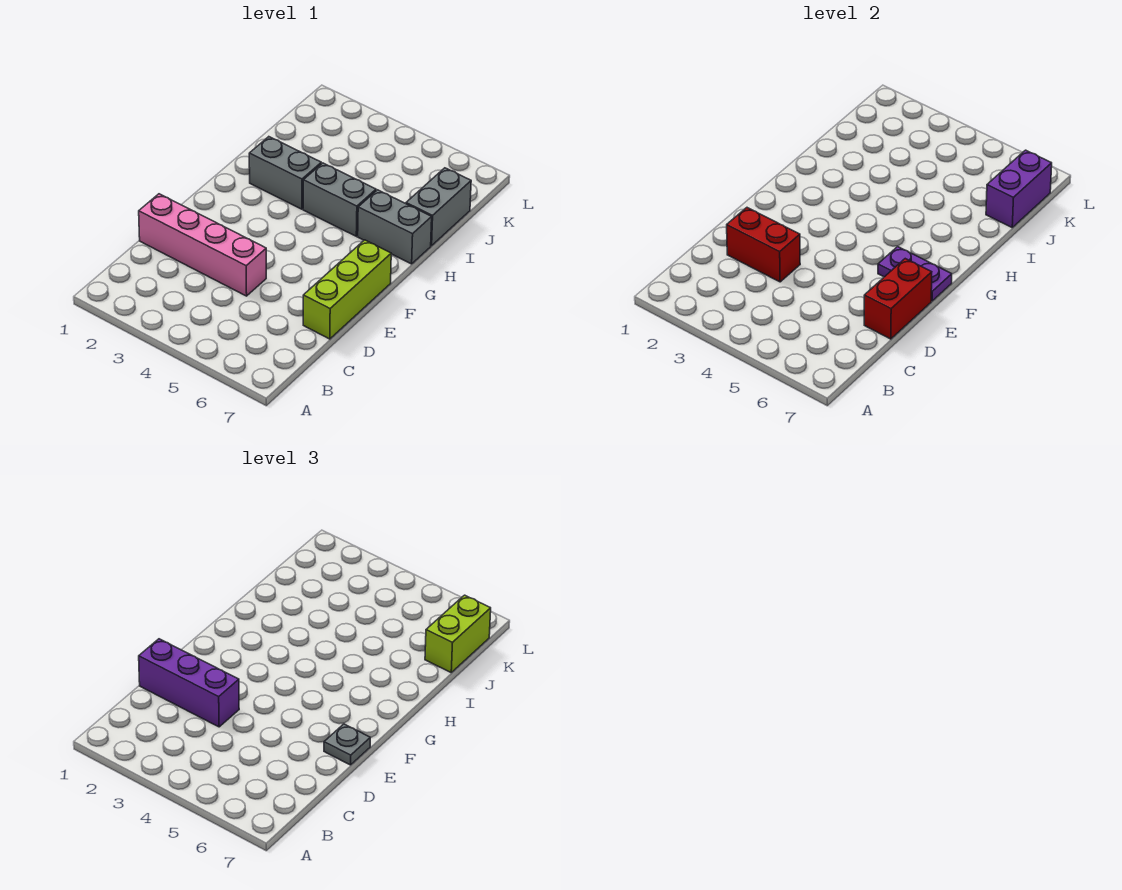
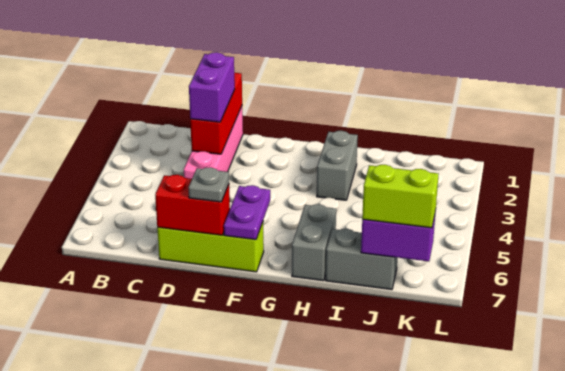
purple brick D1:D3 level 3 -> purple brick D2:D3 level 3
red brick D2:D3 level 2 -> red brick D1:D3 level 2
grey brick H4:H5 level 1 -> none

